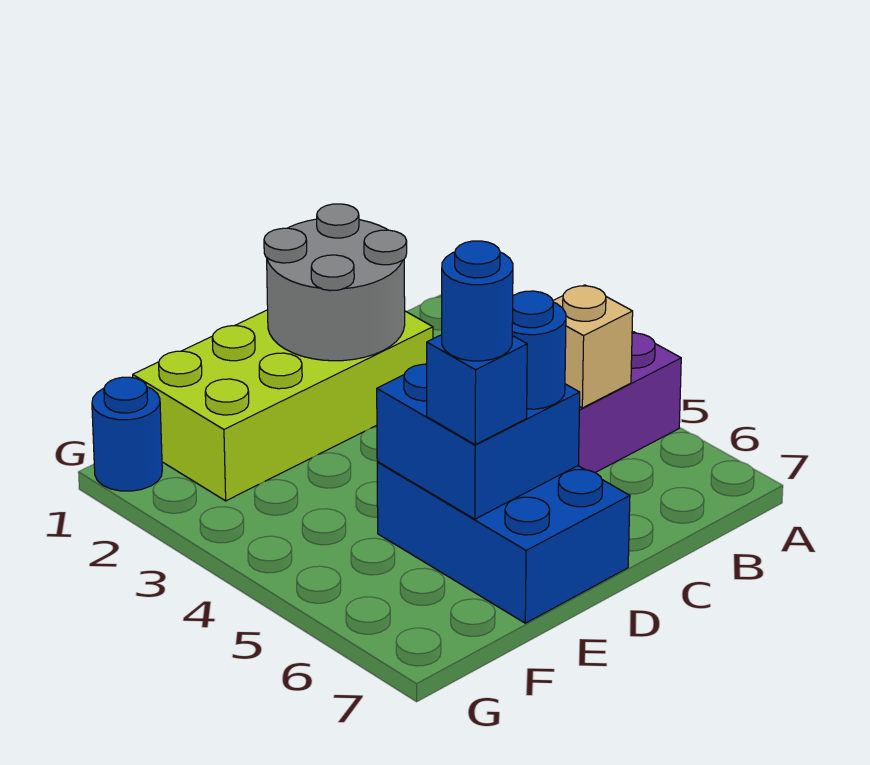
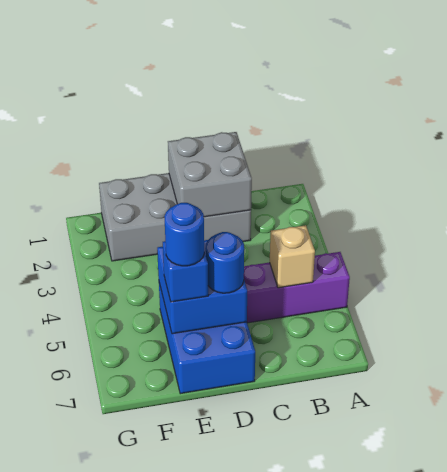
lime brick C1:F2 level 1 -> grey brick C1:F2 level 1
grey round brick C1:D2 level 2 -> grey brick C1:D2 level 2
blue round brick G1 level 1 -> none

